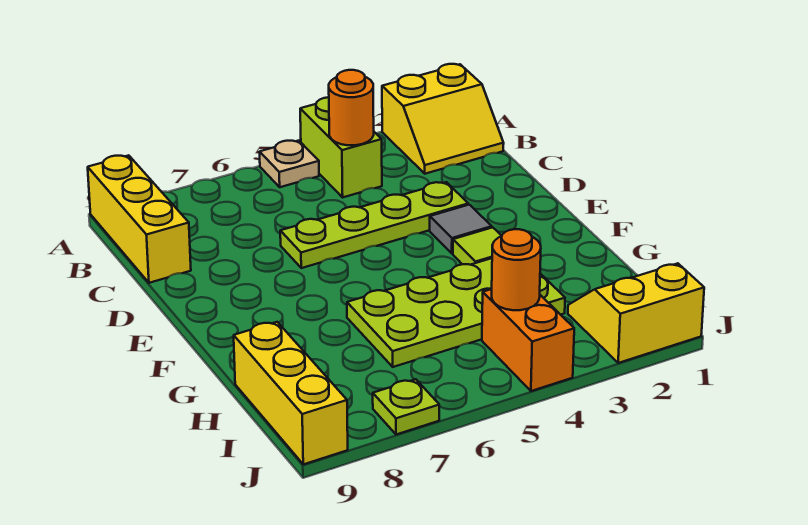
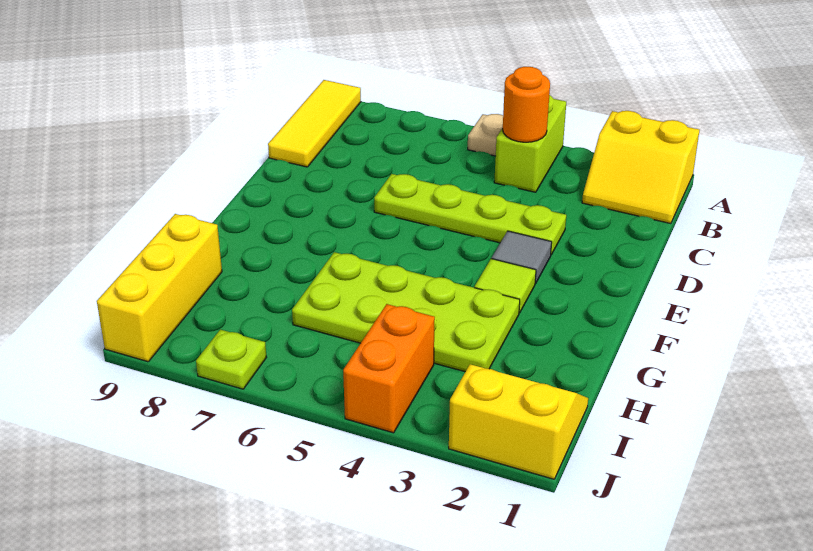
yellow brick A9:C9 level 1 -> yellow tile A9:C9 level 1
orange round brick I4 level 2 -> none

